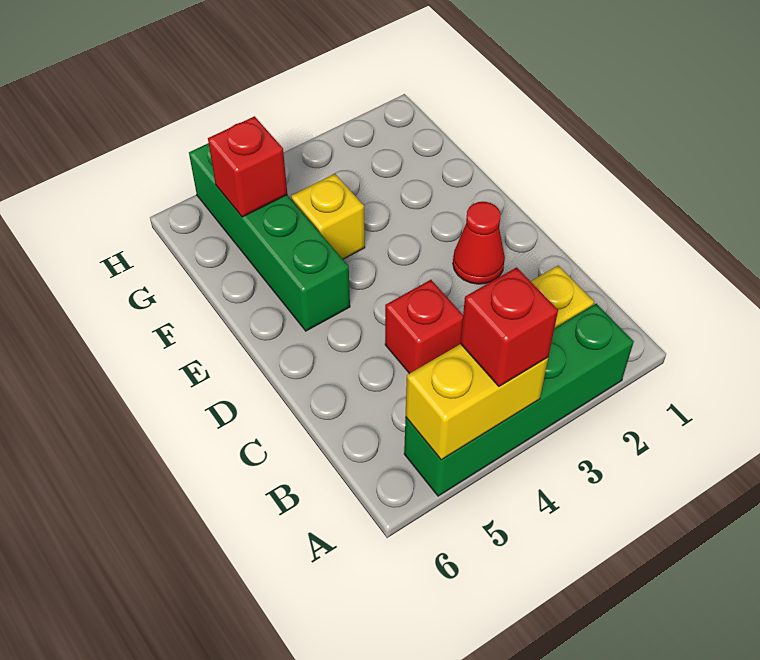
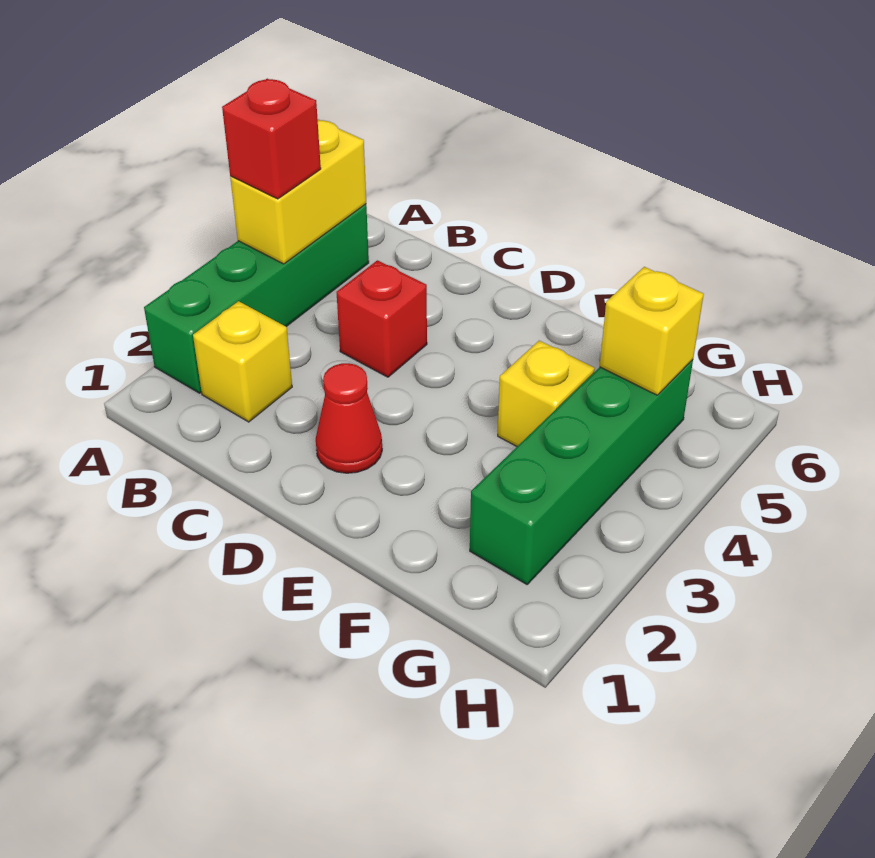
green brick E5:H5 level 1 -> green brick G2:G5 level 1
red brick G5 level 2 -> yellow brick G5 level 2

